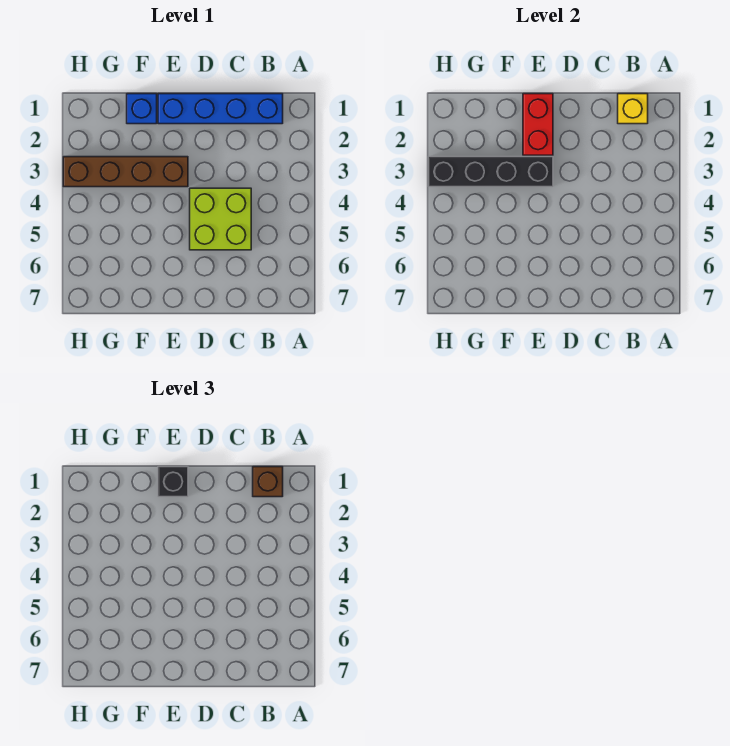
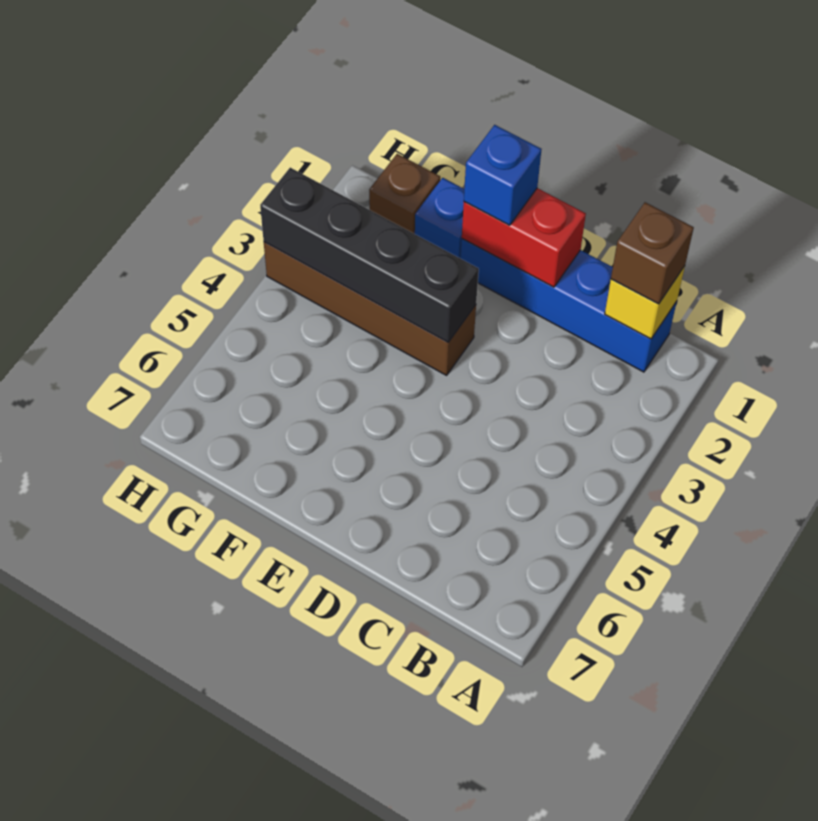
lime brick C4:D5 level 1 -> none
red brick E1:E2 level 2 -> red brick D1:E1 level 2
black brick E1 level 3 -> blue brick E1 level 3
none -> brown brick G1 level 1

